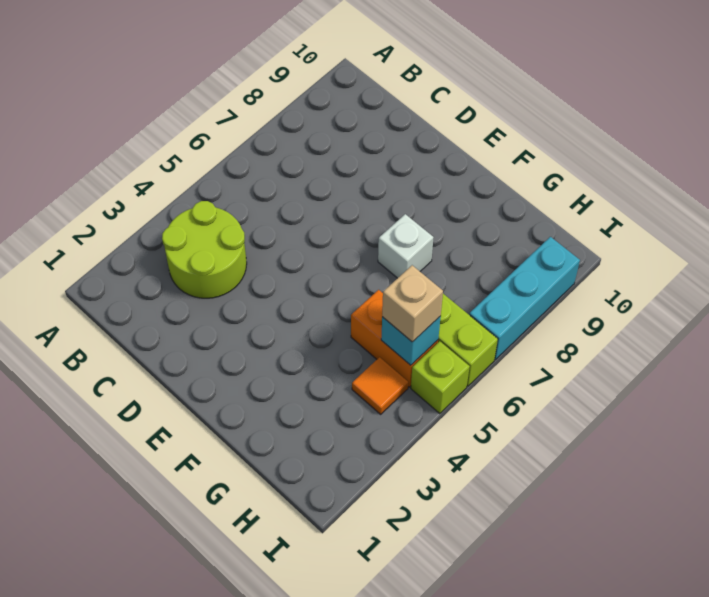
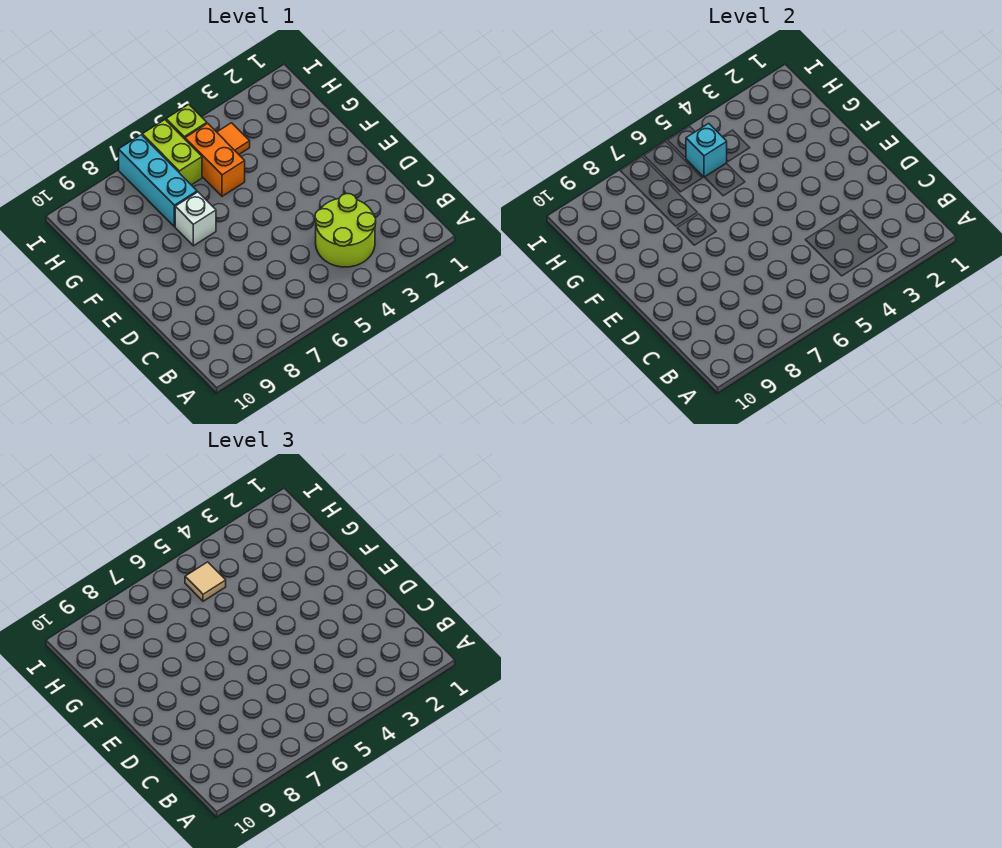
tan brick H5 level 3 -> tan tile H5 level 3
cyan brick I7:I9 level 1 -> cyan brick G7:I7 level 1

